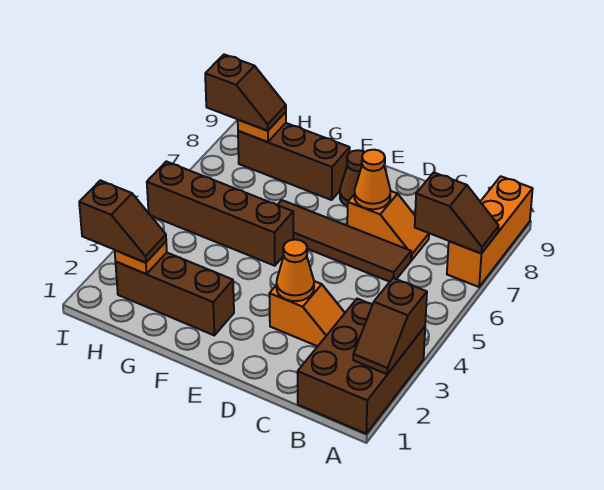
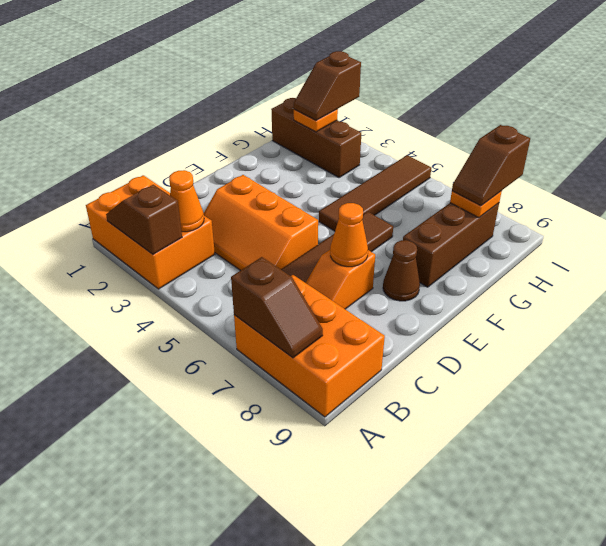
brown brick A1:B3 level 1 -> orange brick A1:B3 level 1
orange brick A7:A9 level 1 -> orange brick A7:B9 level 1
brown slope A7:B7 level 2 top B -> brown slope A7:A8 level 2 top 7
orange slope C3:D3 level 1 top D -> orange slope C3:D5 level 1 top D
orange cone D3 level 2 -> orange cone B3 level 2
brown brick F2:H2 level 1 -> brown brick H1:H3 level 1
brown brick F5:I5 level 1 -> brown tile F5:I5 level 1

